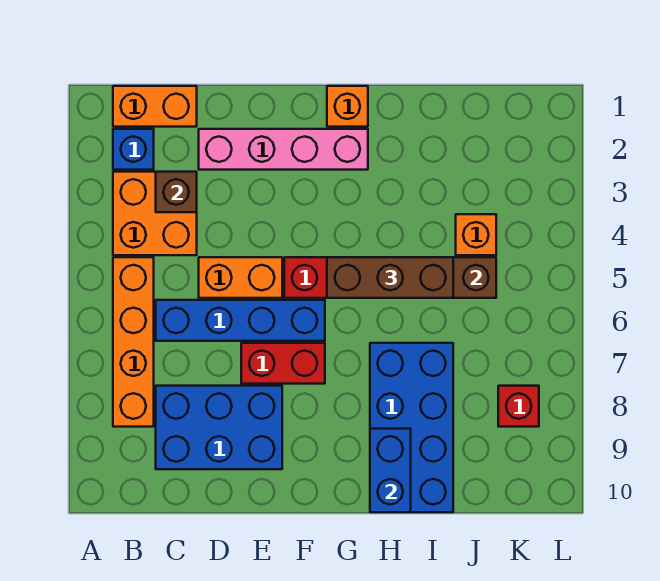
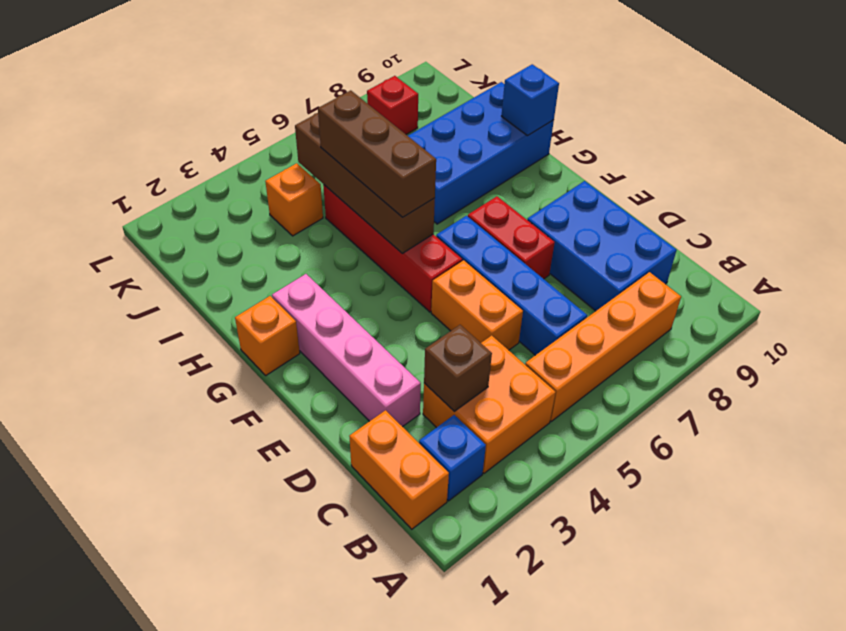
blue brick H9:H10 level 2 -> blue brick H10 level 2

